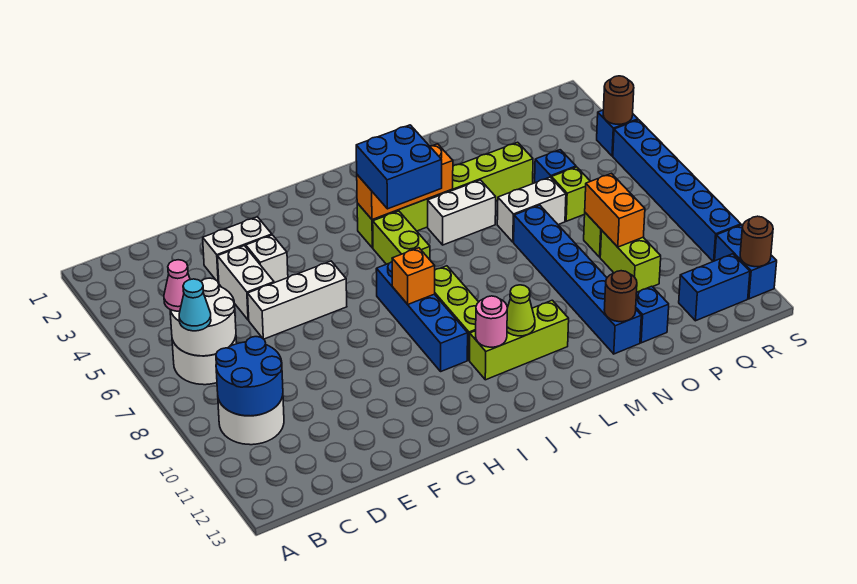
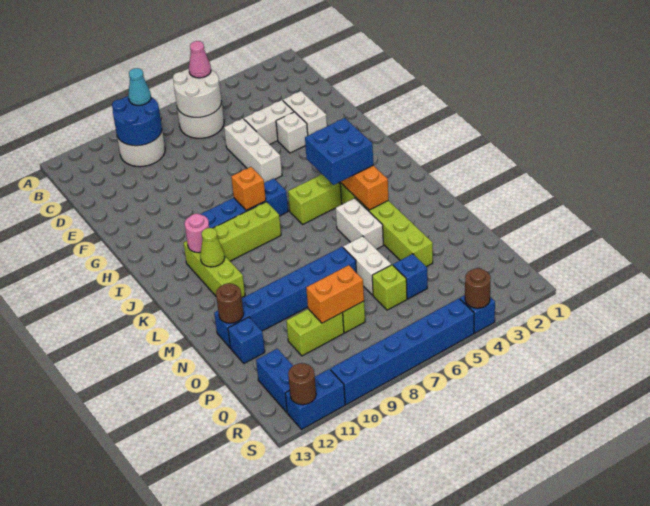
cyan cone B7 level 3 -> cyan cone B9 level 3

